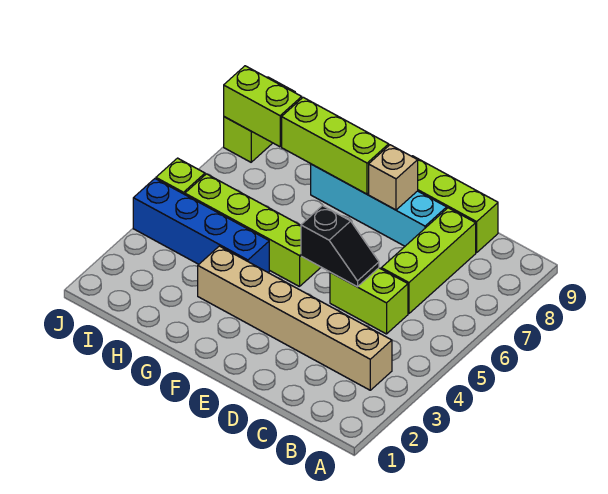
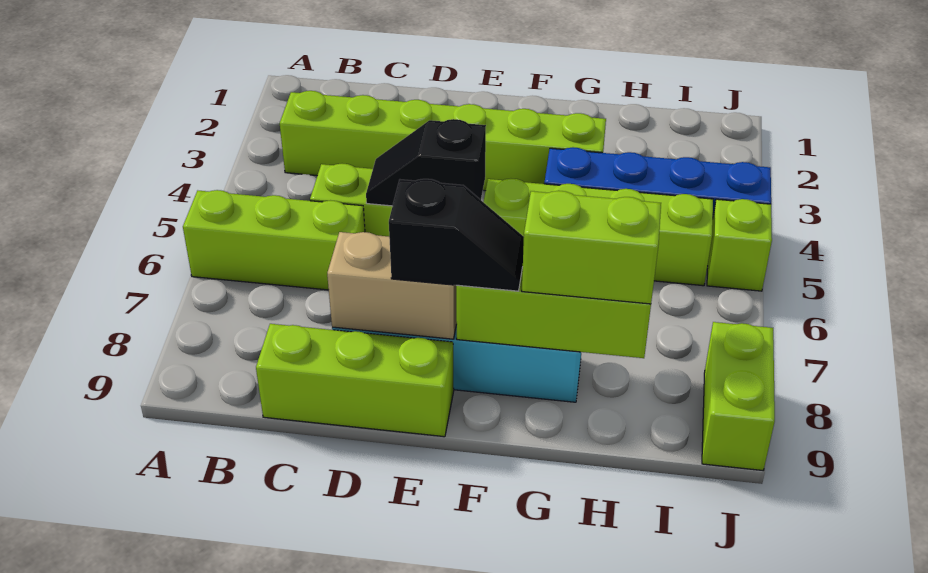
tan brick B3:G3 level 1 -> lime brick B3:G3 level 1
lime brick C6:C8 level 1 -> lime brick A6:C6 level 1
tan brick E8 level 2 -> tan brick D8:E8 level 2
none -> black slope E8:F8 level 3 top E
lime brick I8:J8 level 2 -> lime brick G8:H8 level 3

